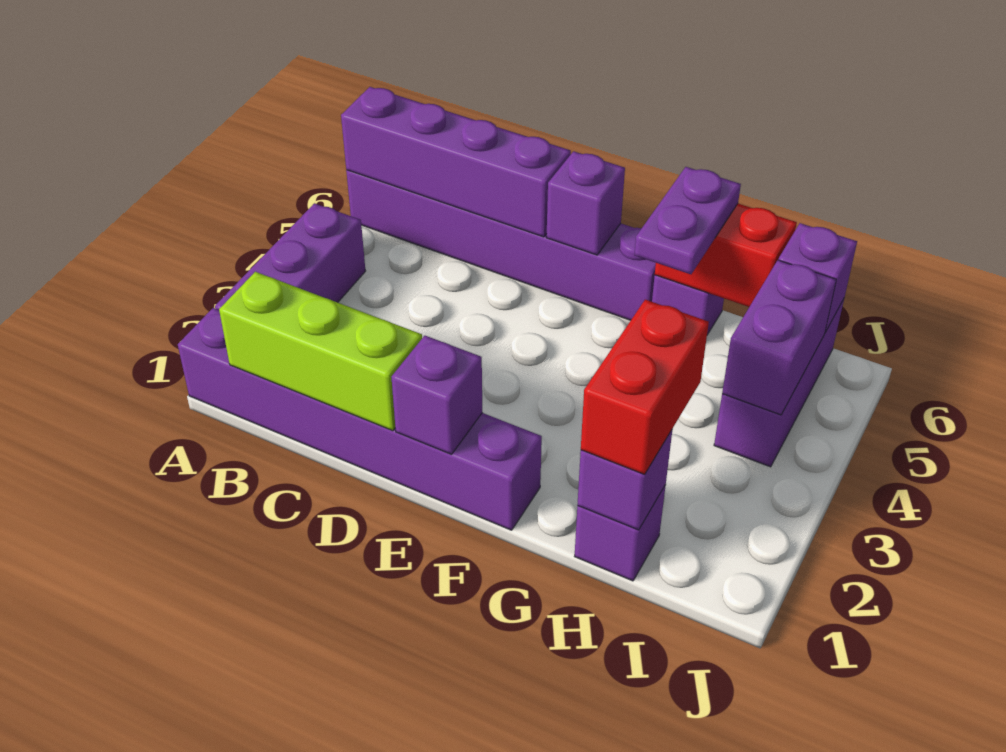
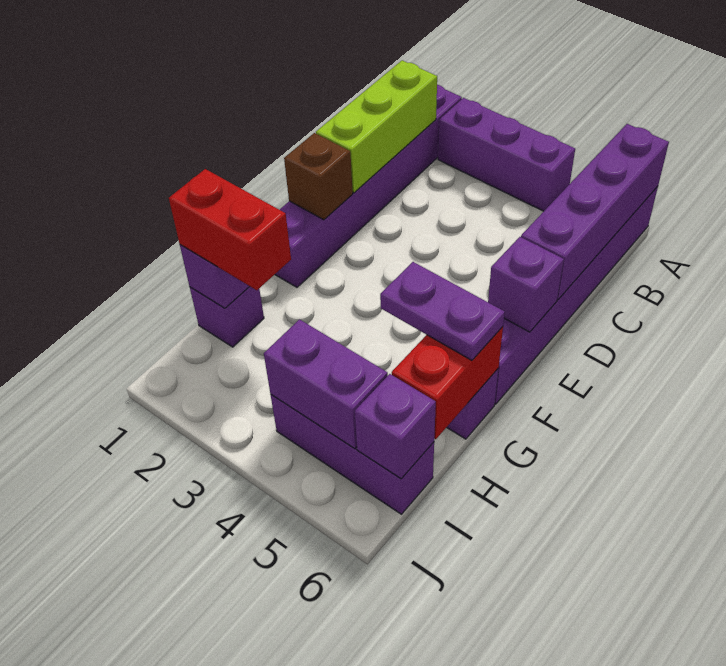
purple brick E1 level 2 -> brown brick E1 level 2

